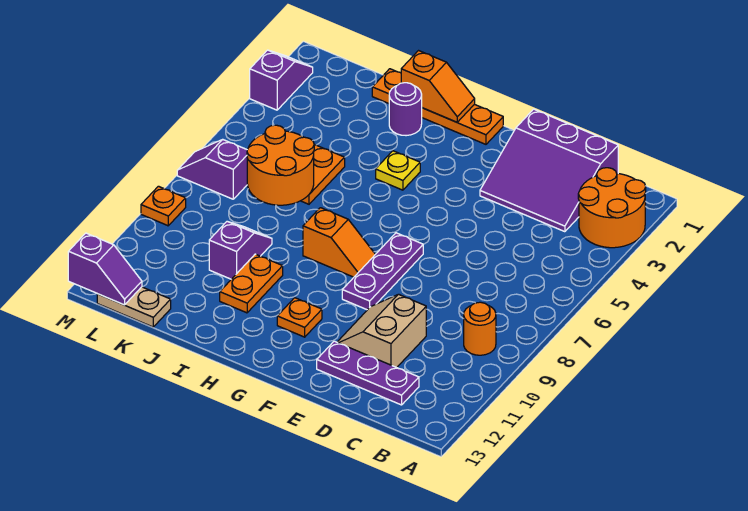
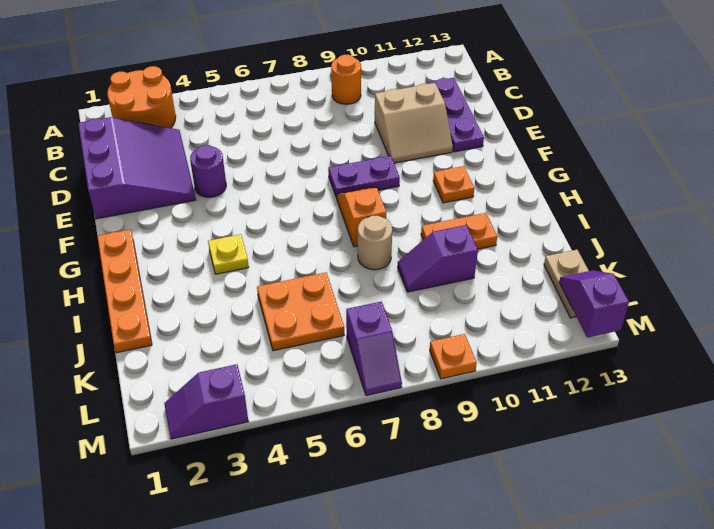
purple plate F7:F9 level 1 -> purple plate F8:F9 level 1
orange slope H1:I1 level 2 top I -> none
purple round brick I2 level 1 -> purple round brick E4 level 1
none -> tan round brick I8 level 1
orange round brick J6:K7 level 2 -> none

